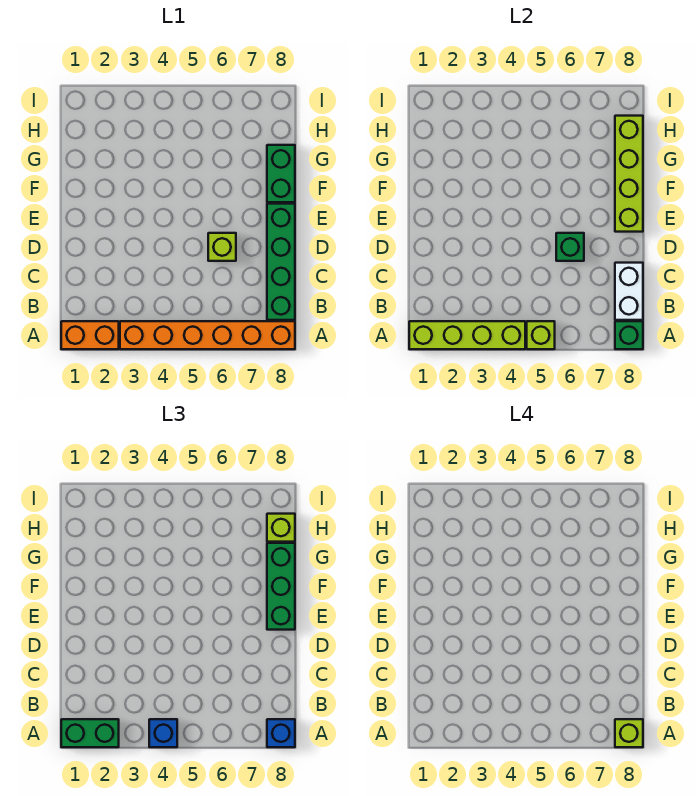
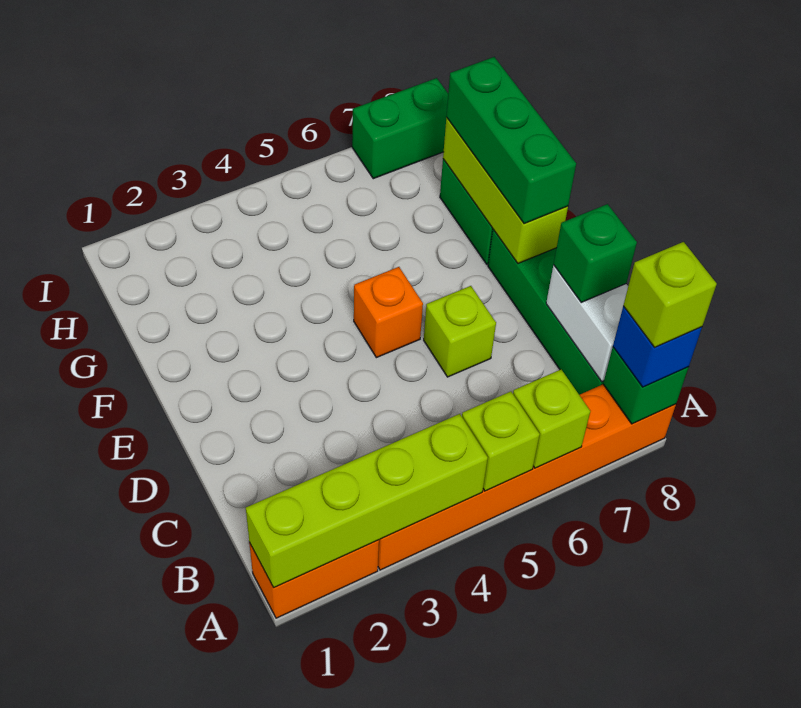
green brick A1:A2 level 3 -> green brick I7:I8 level 1
blue brick A4 level 3 -> none
green brick D6 level 2 -> green brick C8 level 3
none -> orange brick E5 level 1
lime brick E8:H8 level 2 -> lime brick E8:G8 level 2
lime brick H8 level 3 -> lime brick A6 level 2

